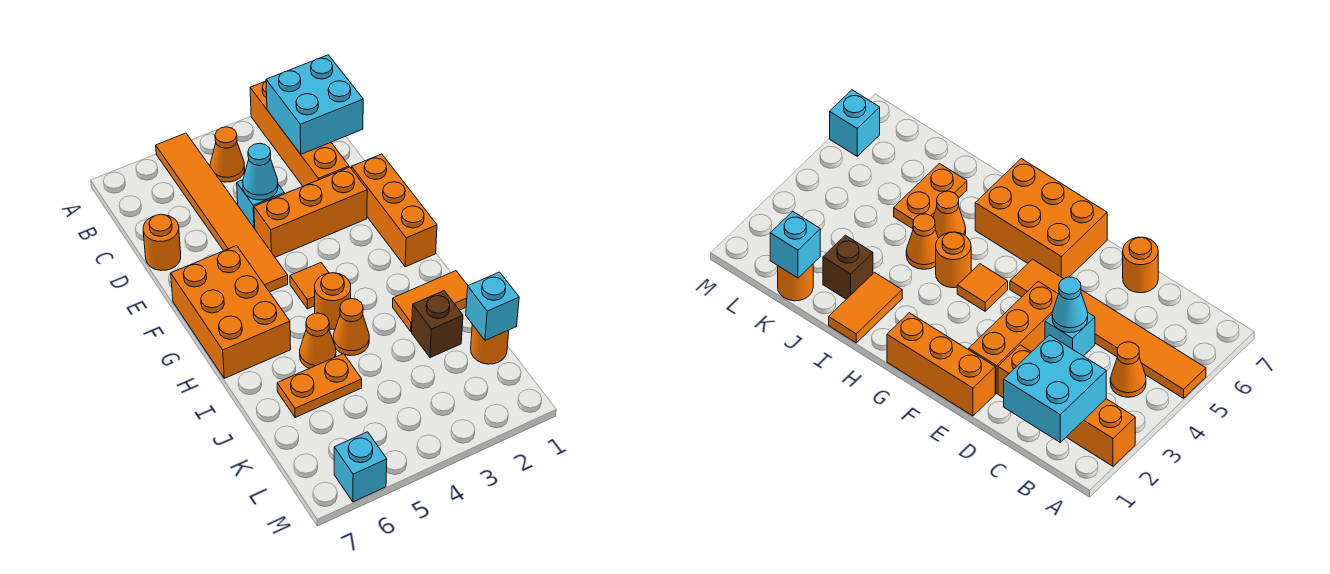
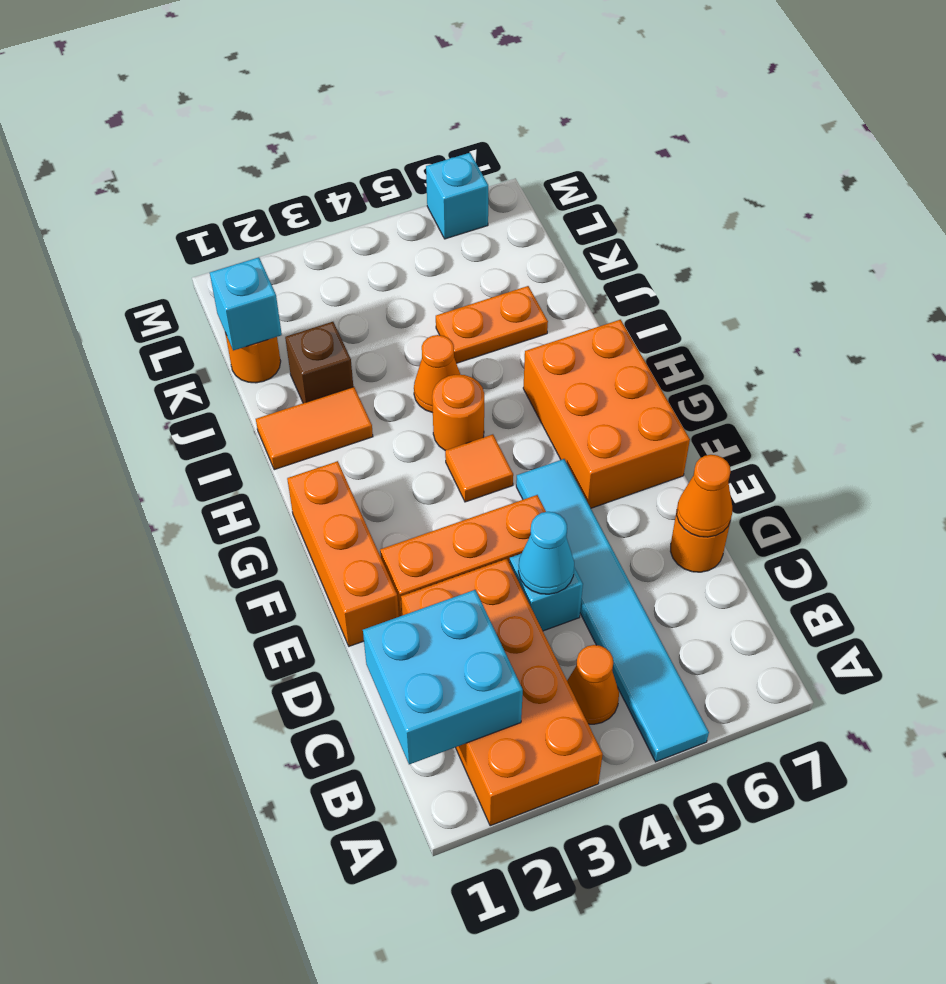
orange brick A2:D2 level 1 -> orange brick A2:D3 level 1
orange tile A5:F5 level 1 -> cyan tile A5:F5 level 1
orange cone I5 level 1 -> orange cone D7 level 2

